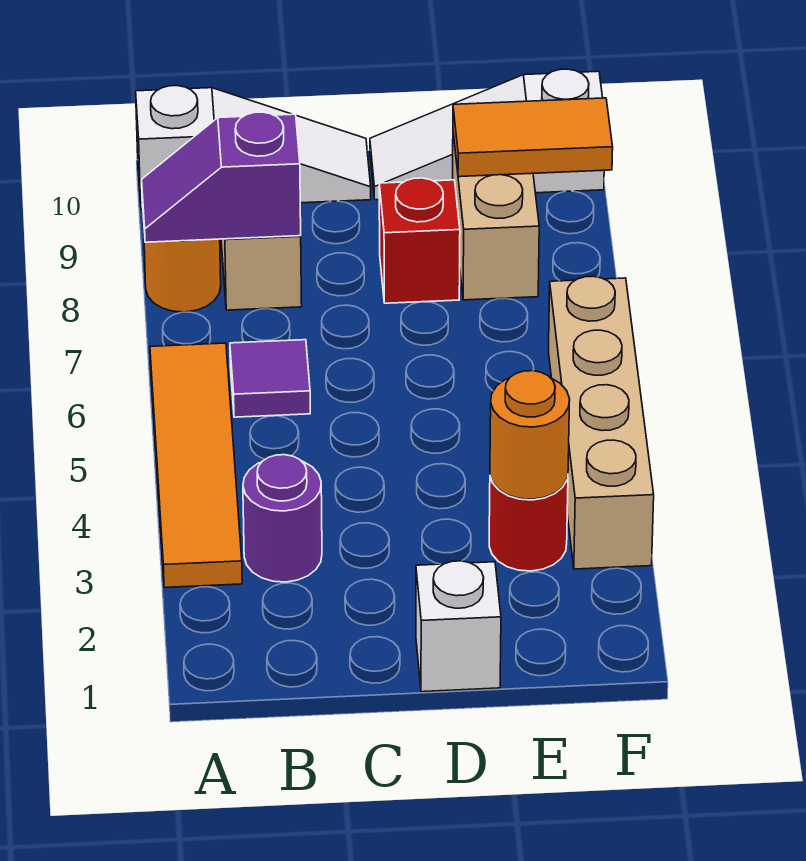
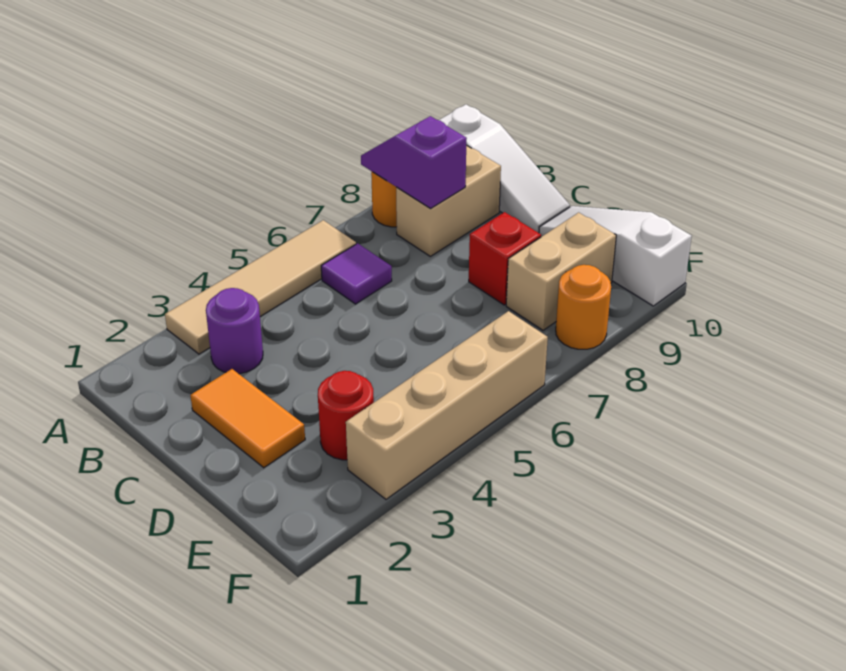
orange tile A3:A6 level 1 -> tan tile A3:A6 level 1
white brick D1 level 1 -> none
orange round brick E3 level 2 -> orange round brick F8 level 1
orange tile E9:F9 level 2 -> orange tile C2:D2 level 1

